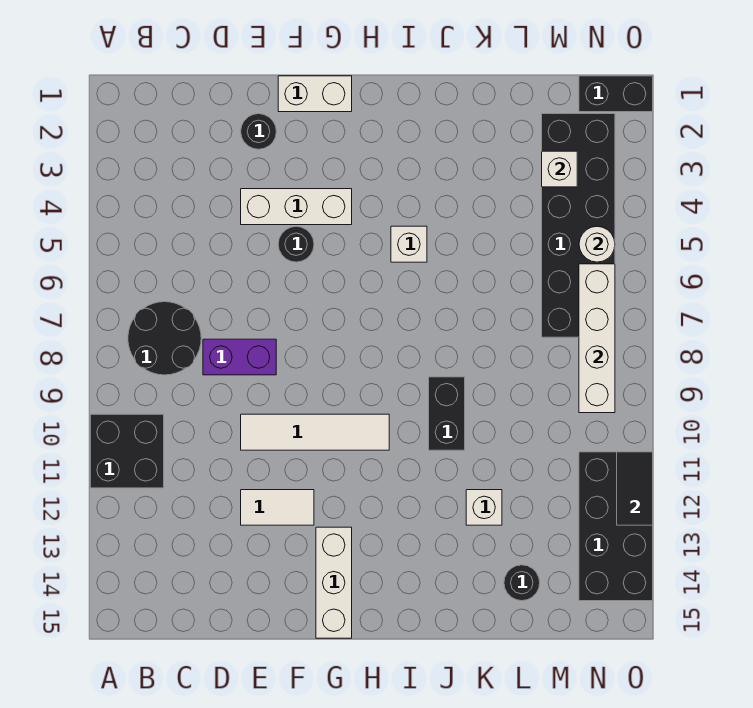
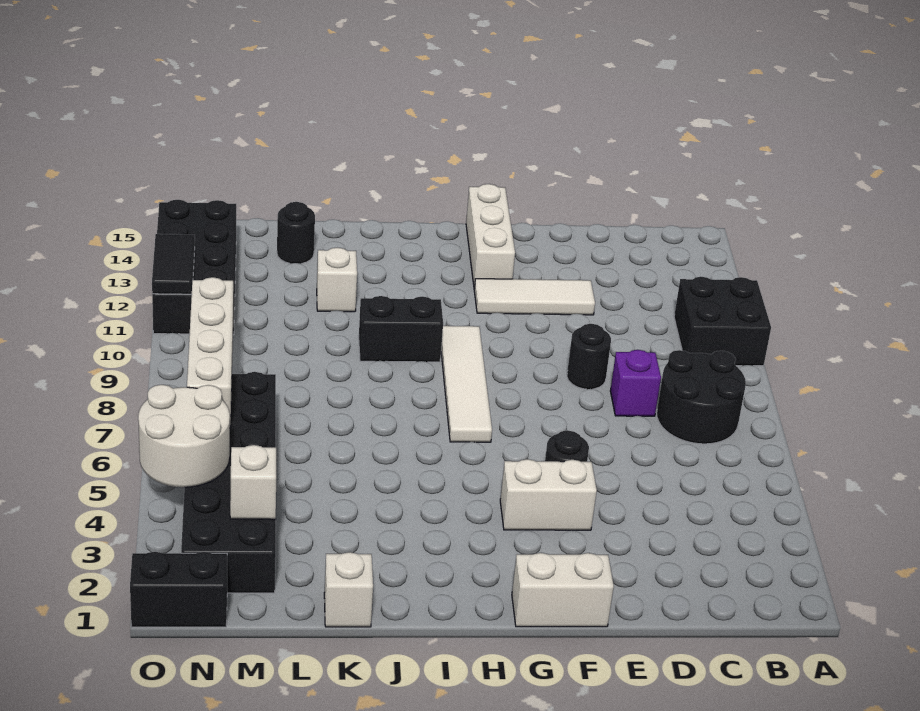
purple brick D8:E8 level 1 -> purple brick D8 level 1
black round brick E2 level 1 -> black round brick E9 level 1
white brick E4:G4 level 1 -> white brick F4:G4 level 1
white tile E10:H10 level 1 -> white tile H7:H10 level 1
white tile E12:F12 level 1 -> white tile E12:G12 level 1
white brick I5 level 1 -> white brick K1 level 1
black brick J9:J10 level 1 -> black brick I10:J10 level 1
white round brick N5 level 2 -> white round brick N4:O5 level 2

